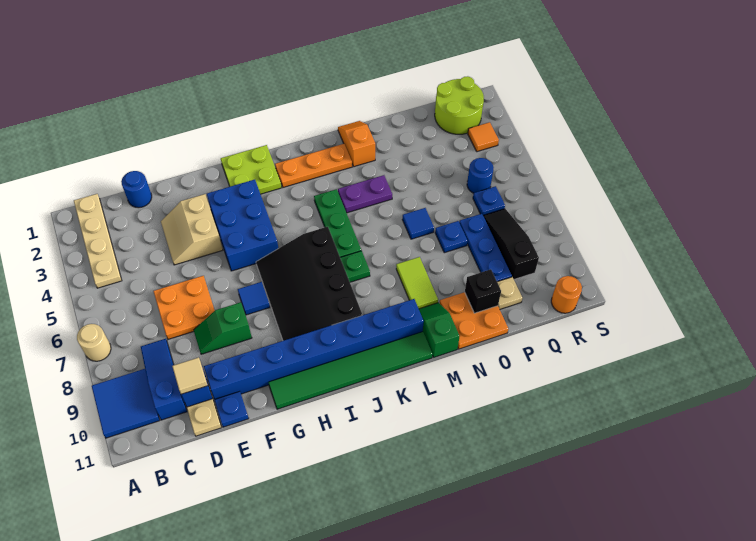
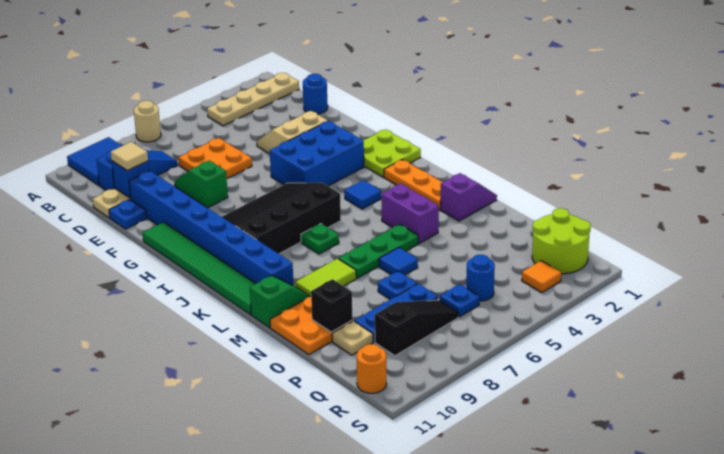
blue tile G7 level 1 -> blue tile J4 level 1
green plate K4:K6 level 1 -> green plate M5:M7 level 1
purple plate L4:M4 level 1 -> purple brick L4:M4 level 1
orange slope M1:M2 level 1 top 2 -> purple slope M1:M2 level 1 top 2

